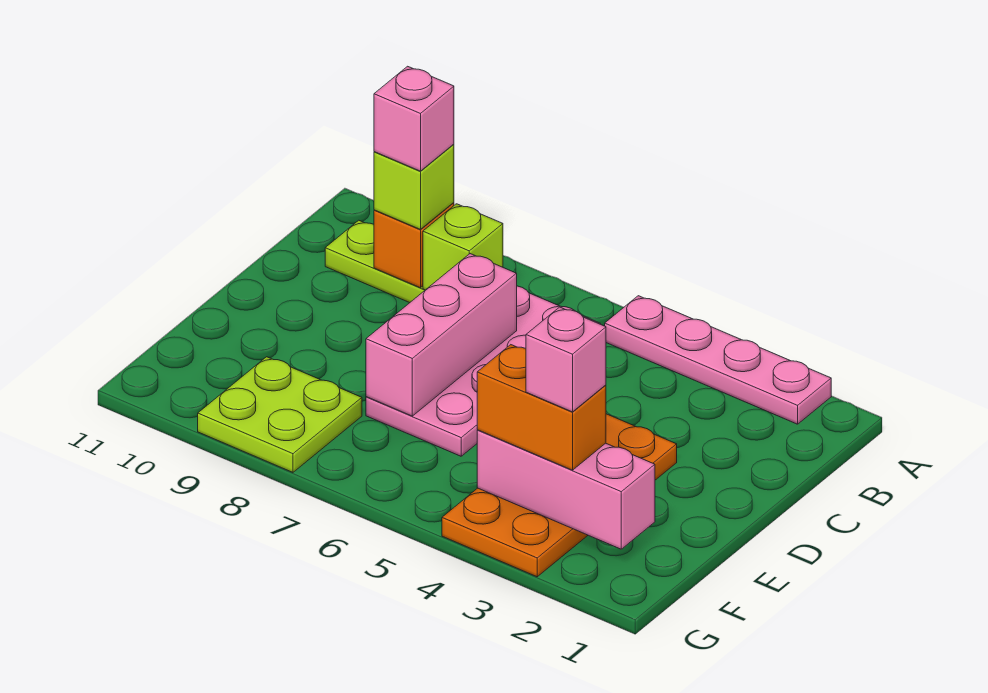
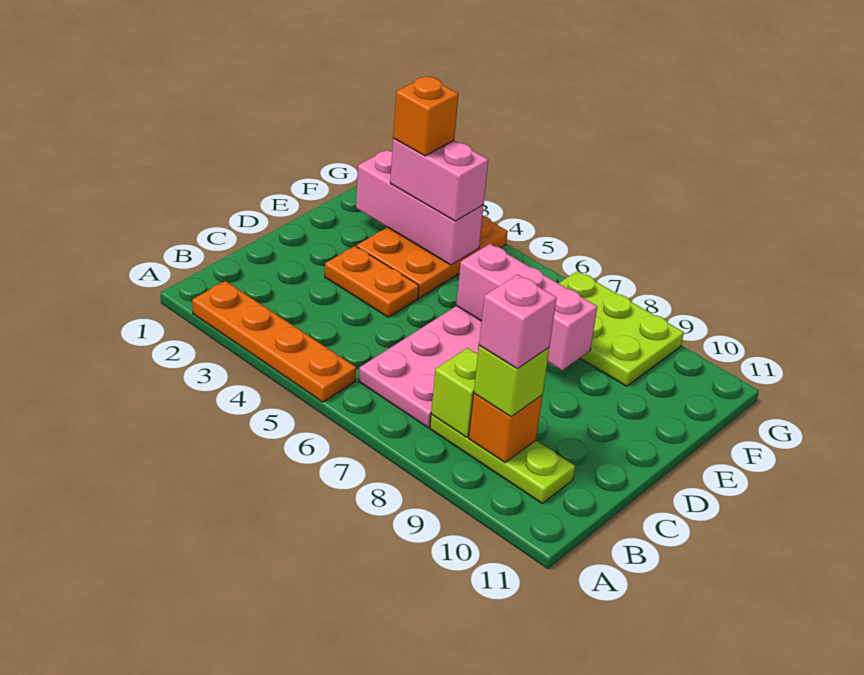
pink plate A2:A5 level 1 -> orange plate A2:A5 level 1
pink brick C7:E7 level 2 -> pink brick E6:E8 level 2
orange brick F3:F4 level 3 -> pink brick F3:F4 level 3
pink brick F3 level 4 -> orange brick F3 level 4
lime plate F8:G9 level 1 -> lime plate F7:G9 level 1

